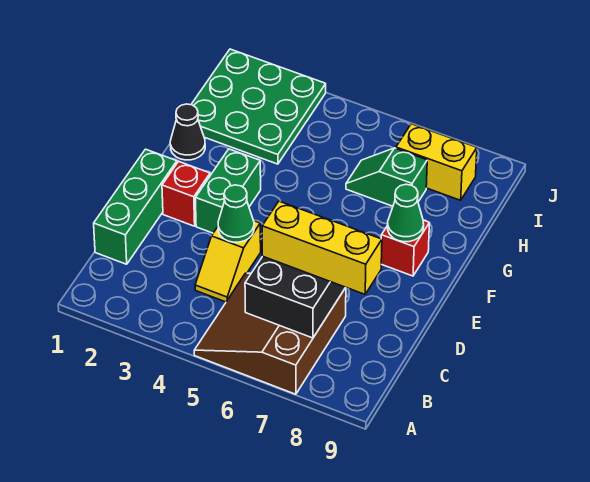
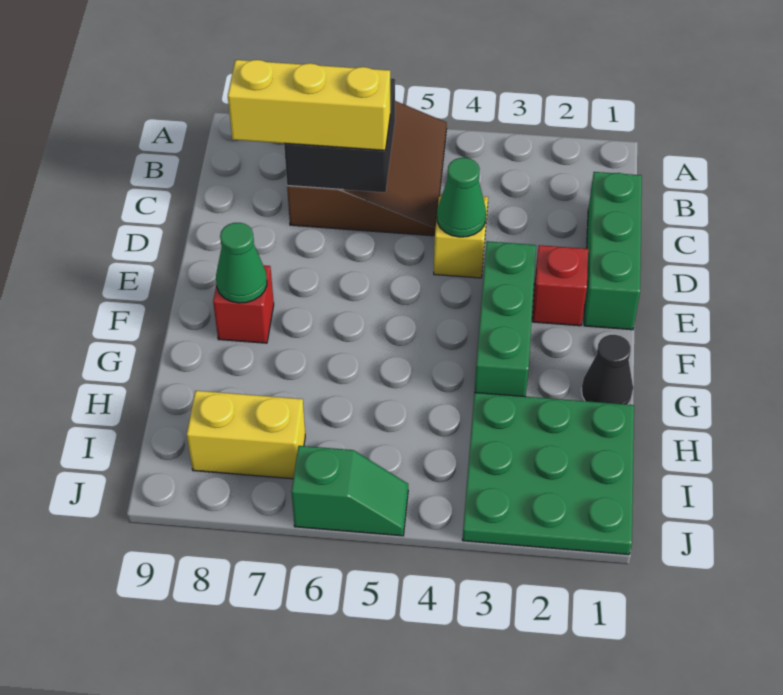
green brick E3:F3 level 1 -> green brick E3:G3 level 1
green slope H6:H7 level 1 top 7 -> green slope J5:J6 level 1 top 6

